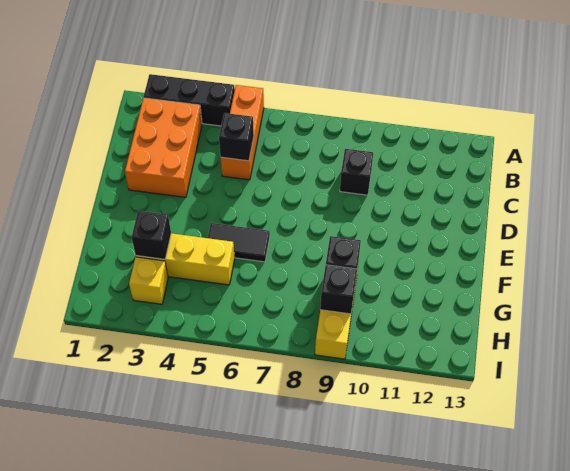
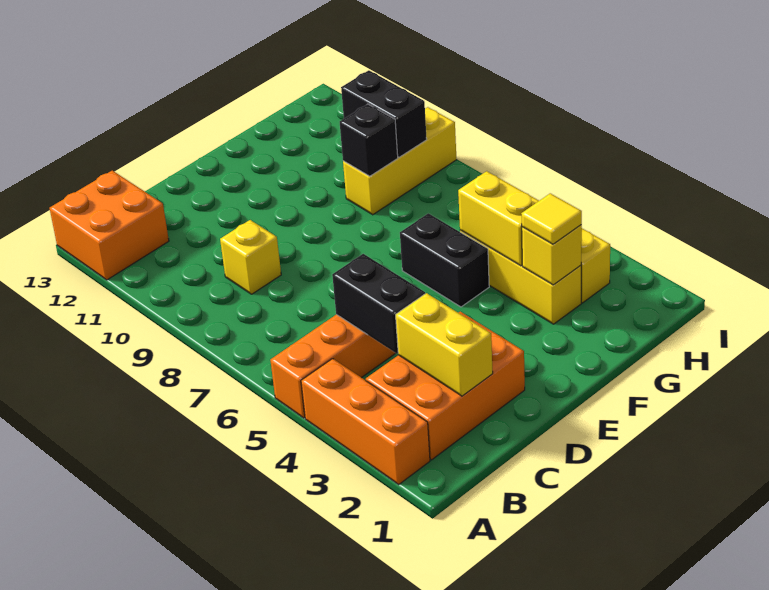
black brick A2:A4 level 1 -> orange brick A2:A4 level 1
none -> orange brick A12:B13 level 1
none -> yellow brick C2:C3 level 2
black brick C5 level 2 -> black brick C4:C5 level 2
black brick C9 level 1 -> yellow brick C9 level 1
black tile F5:F6 level 1 -> black brick F5:F6 level 1
black brick G3 level 2 -> yellow brick G3 level 2
none -> yellow tile G3 level 3
none -> yellow brick G4:G5 level 2
black brick H9 level 2 -> black brick H9:H10 level 2

